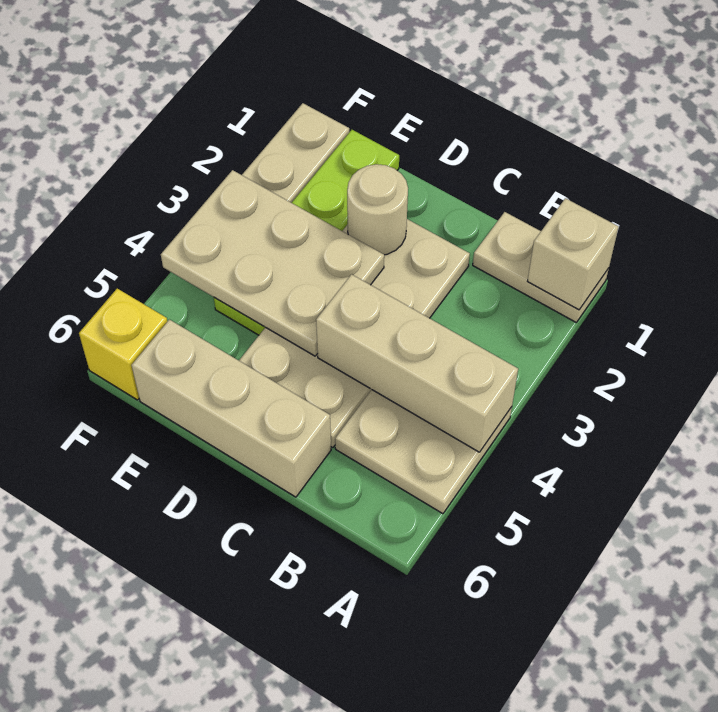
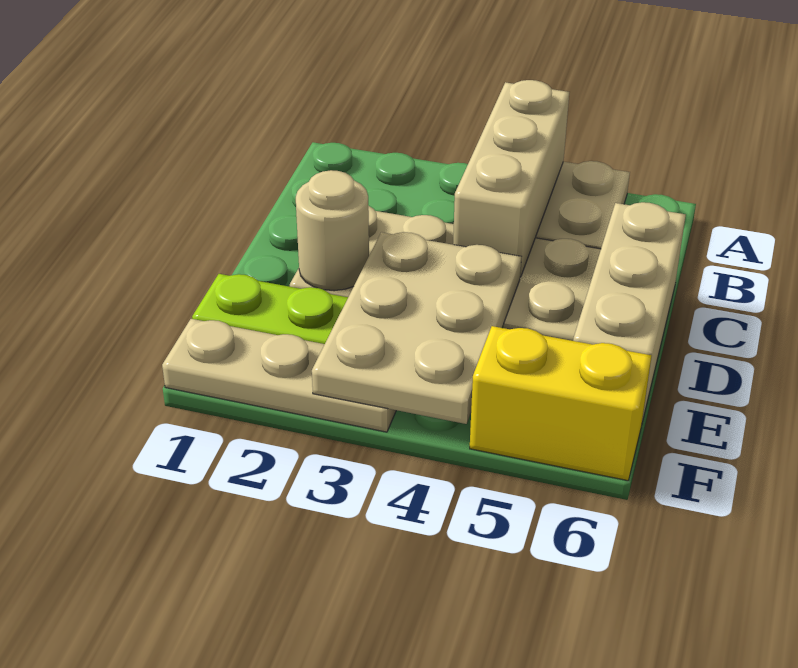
tan plate A1:B1 level 1 -> none
tan brick A1 level 2 -> none
yellow brick F6 level 1 -> yellow brick F5:F6 level 1

